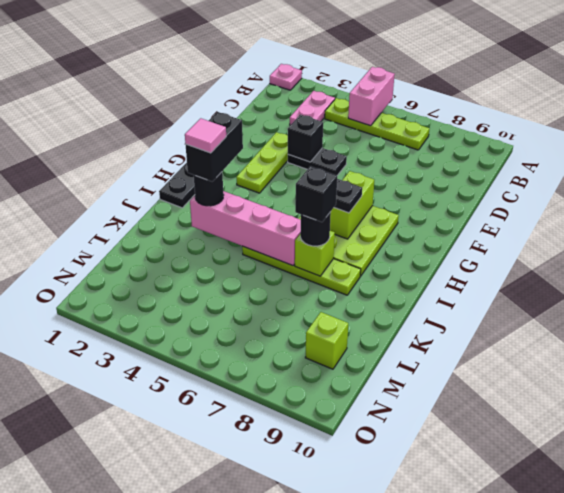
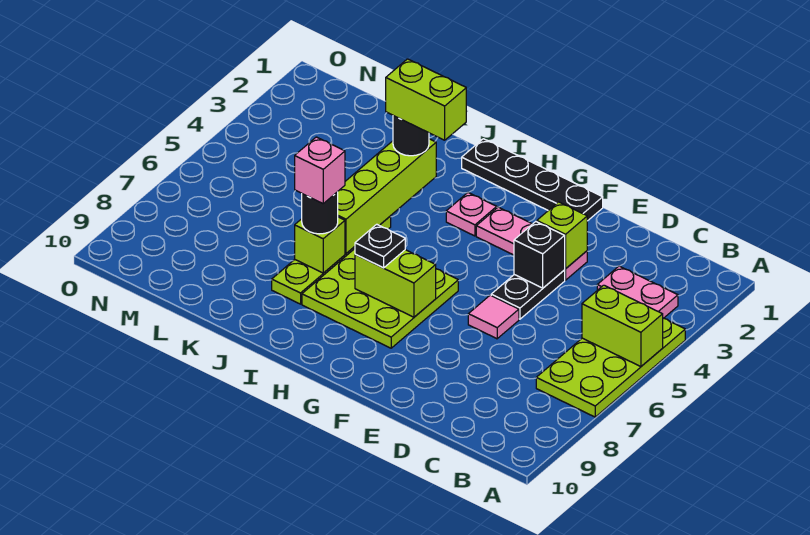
pink plate A1 level 1 -> pink plate H3 level 1
pink brick A5:B5 level 2 -> lime brick A5:B5 level 2
lime plate B4:B7 level 1 -> lime plate A4:B7 level 1
lime plate E3:G3 level 1 -> pink plate E3:G3 level 1
black brick I3:J3 level 4 -> lime brick I3:J3 level 4
pink brick J3:J6 level 2 -> lime brick J3:J6 level 2
pink tile J3 level 5 -> pink tile E6 level 1
black brick J7 level 4 -> pink brick J7 level 4
lime brick M9 level 1 -> lime brick E3 level 2

